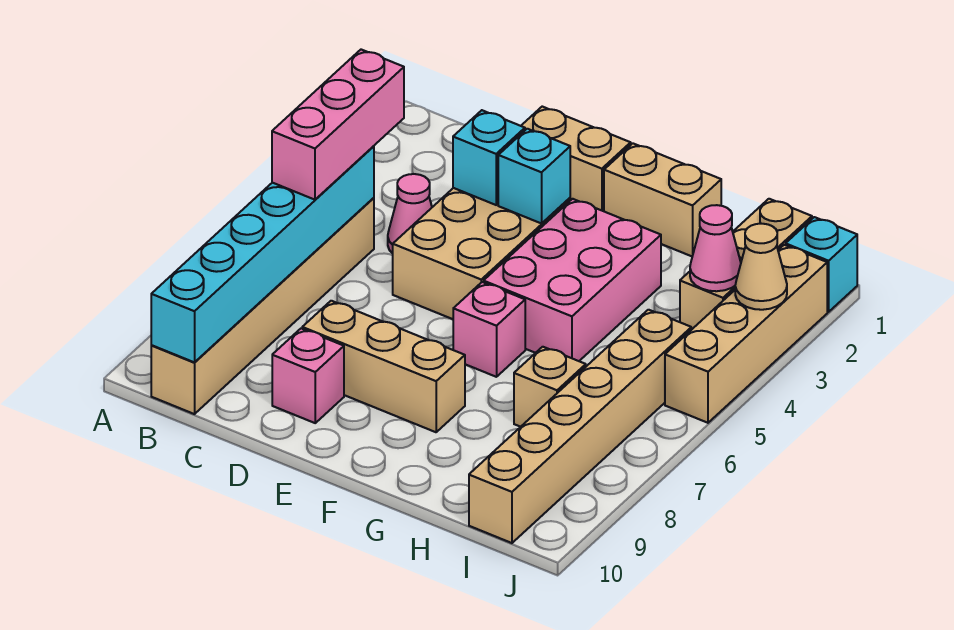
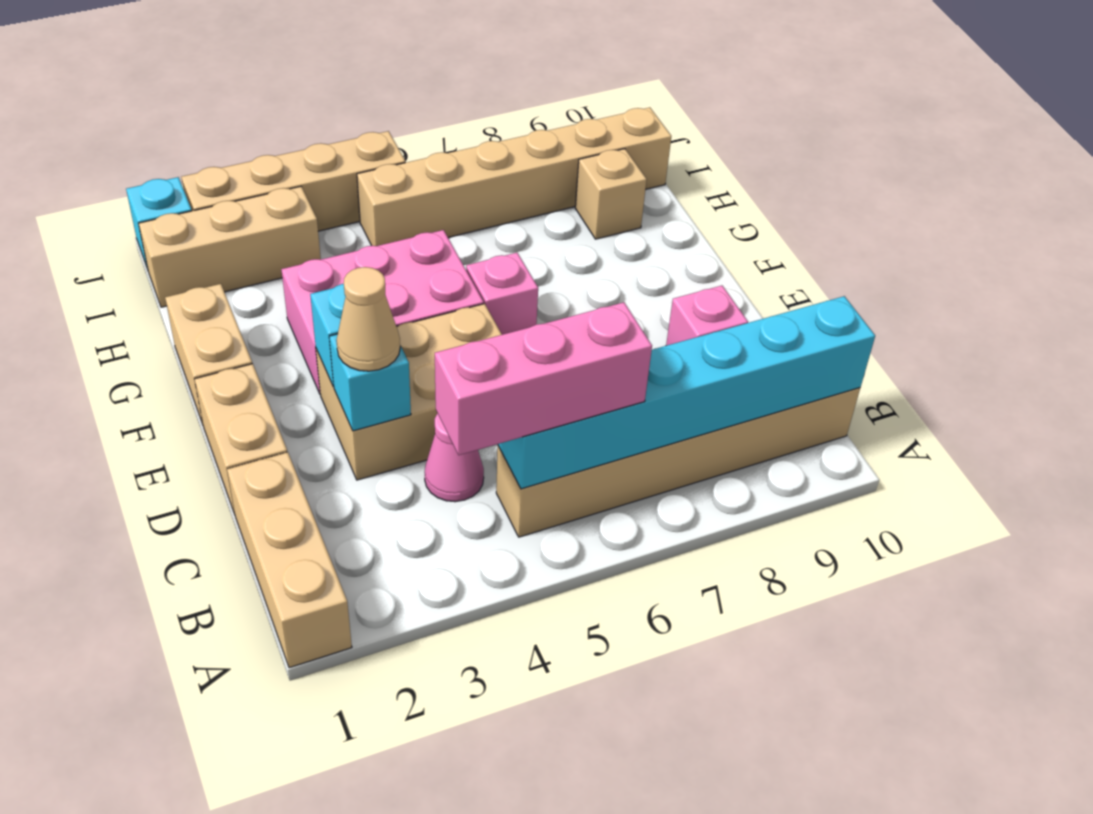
tan brick D8:F8 level 1 -> tan brick A1:C1 level 1
tan brick H7 level 1 -> tan brick H9 level 1
pink cone I3 level 2 -> none
tan cone J3 level 2 -> tan cone D3 level 3

